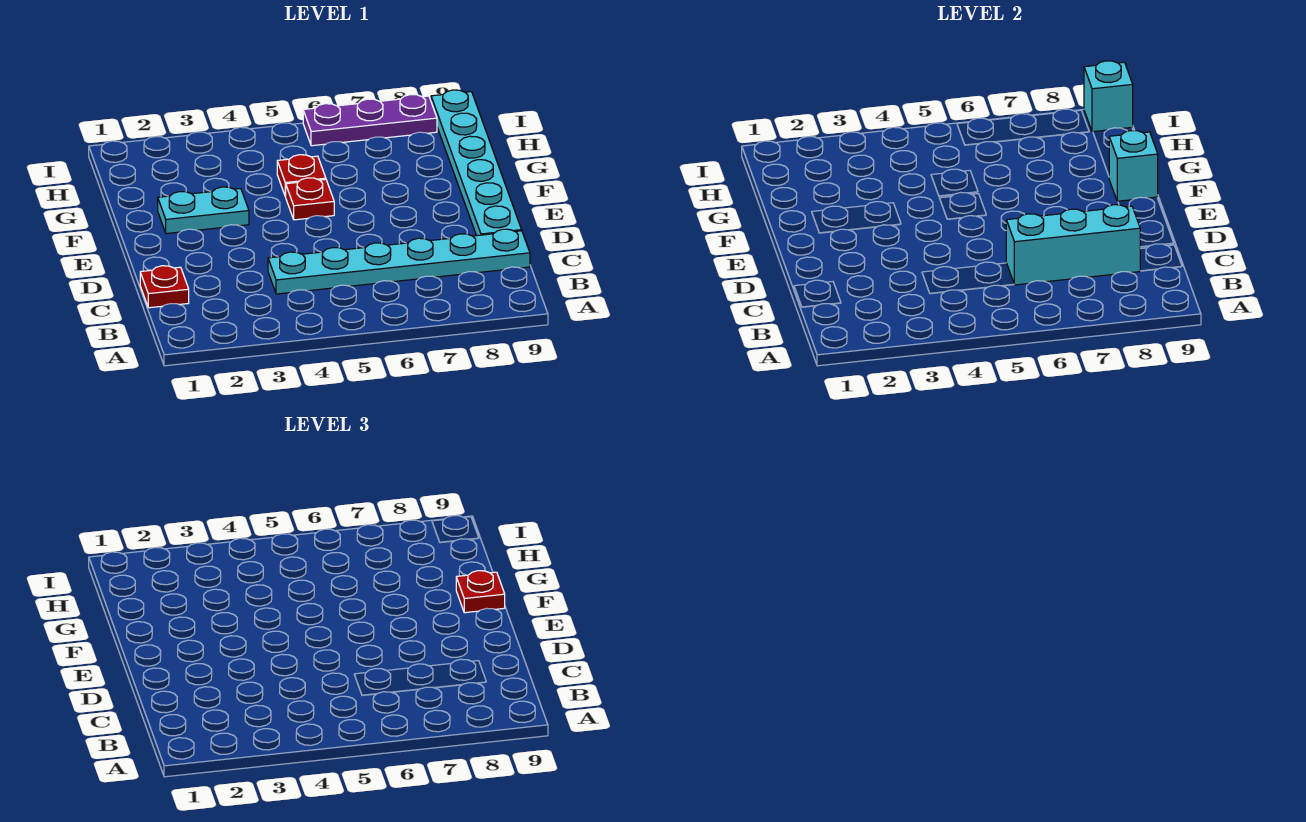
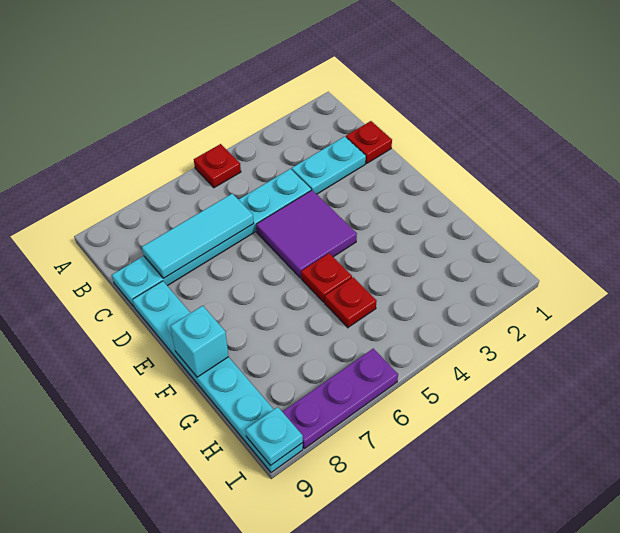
cyan brick C6:C8 level 2 -> cyan tile C6:C8 level 2
none -> purple tile D4:E5 level 1
cyan plate F2:F3 level 1 -> cyan plate C2:C3 level 1
red plate F9 level 3 -> red plate A5 level 1
cyan brick I9 level 2 -> cyan plate I9 level 2

